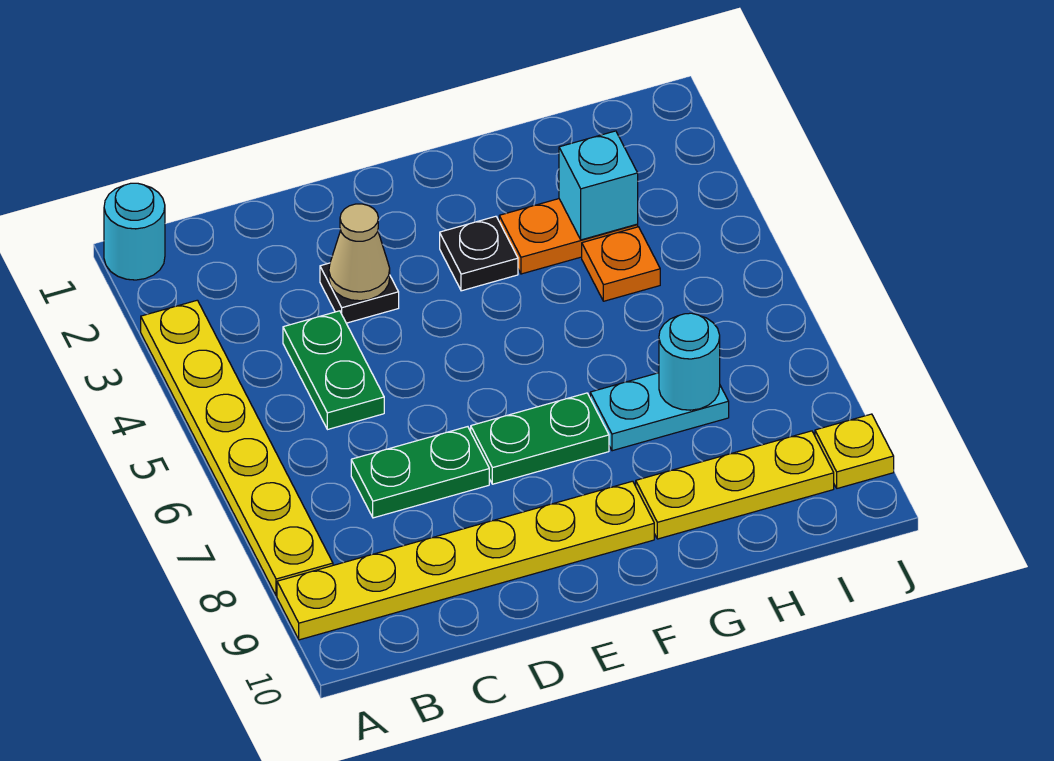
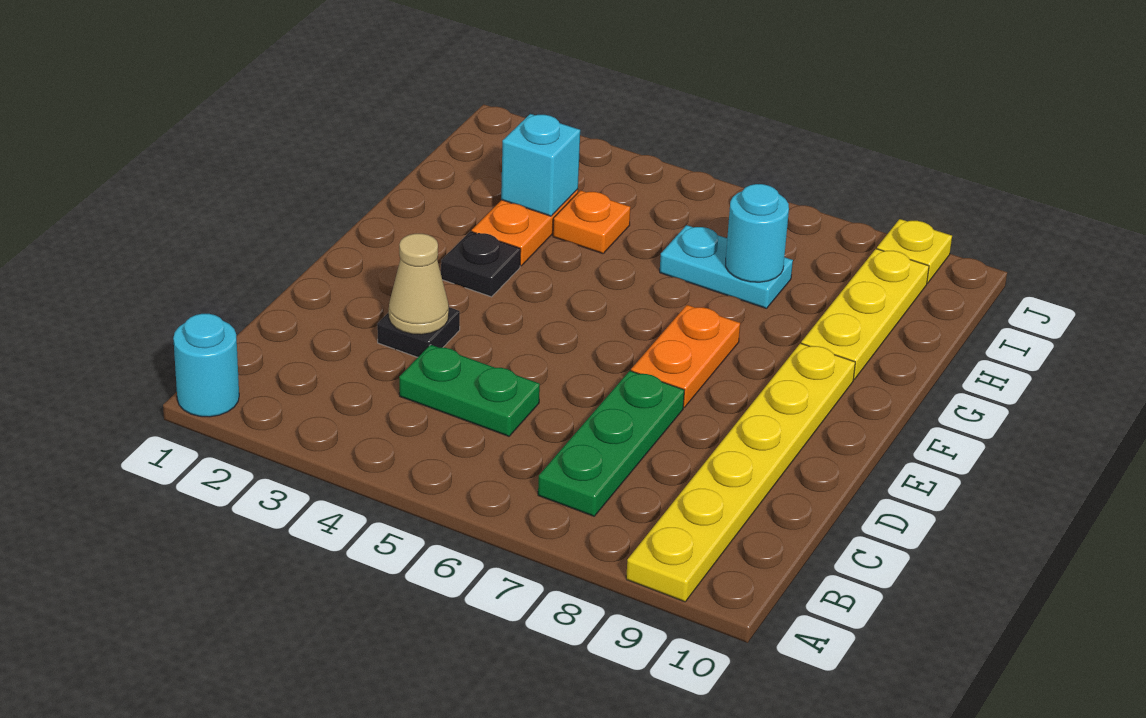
yellow plate A3:A8 level 1 -> none
green plate C7:D7 level 1 -> green plate B7:D7 level 1
green plate E7:F7 level 1 -> orange plate E7:F7 level 1
cyan plate G7:H7 level 1 -> cyan plate H6:H7 level 1

